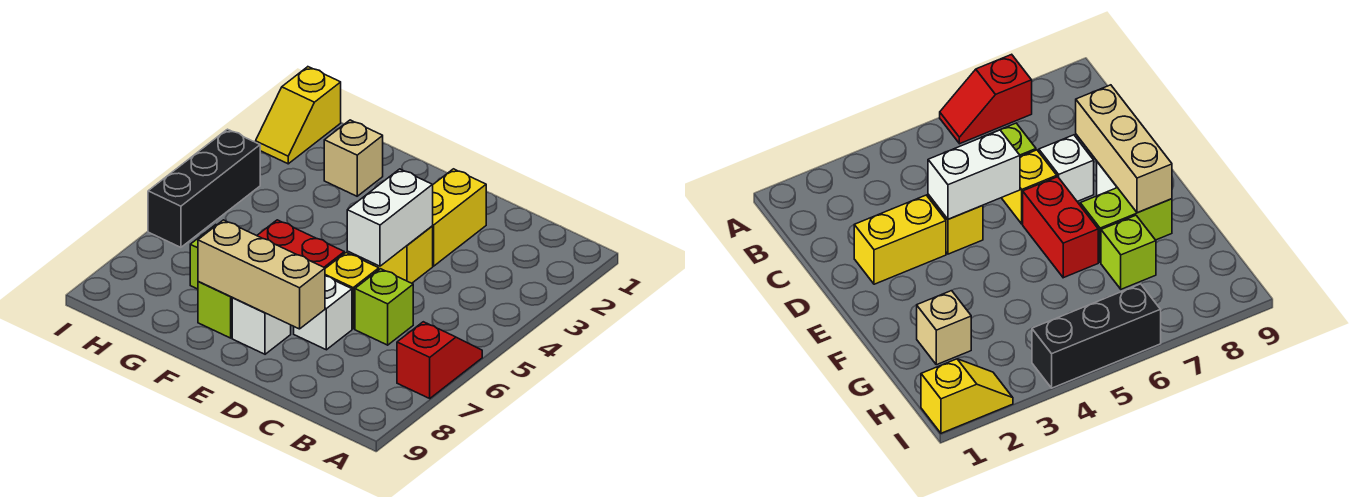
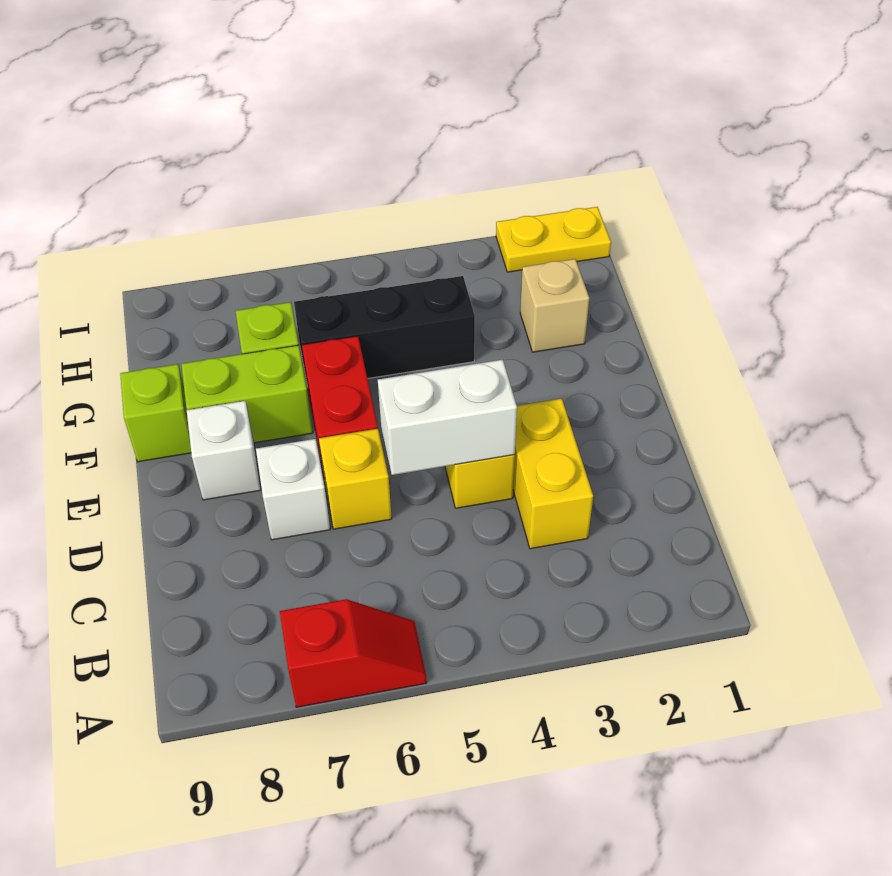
lime brick C6 level 1 -> lime brick F9 level 1
yellow brick D2:D3 level 1 -> yellow brick C3:D3 level 1
tan brick D8:F8 level 2 -> none
yellow slope I1:I2 level 1 top 1 -> yellow plate I1:I2 level 1
black brick I4:I6 level 1 -> black brick G4:G6 level 1

